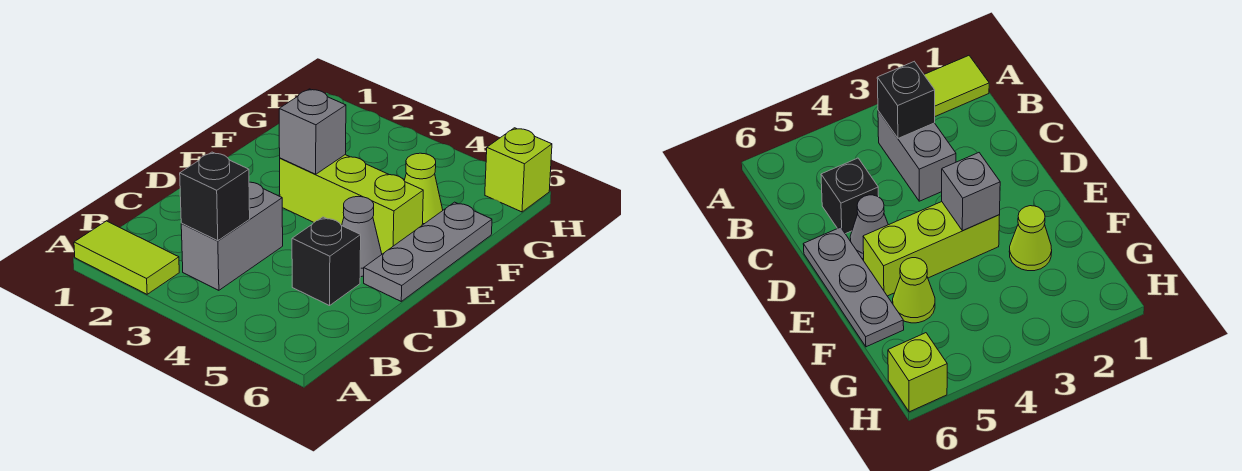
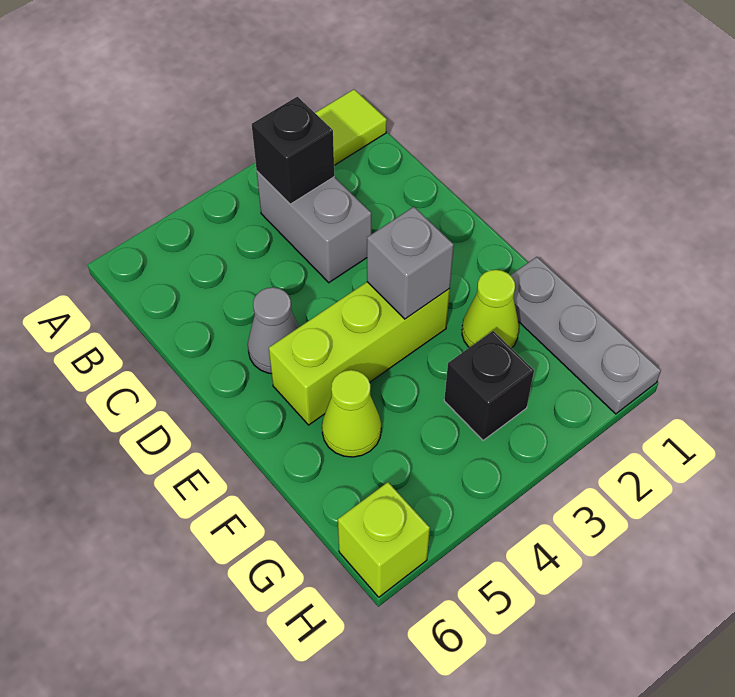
black brick C5 level 1 -> black brick G3 level 1
grey plate D6:F6 level 1 -> grey plate F1:H1 level 1

